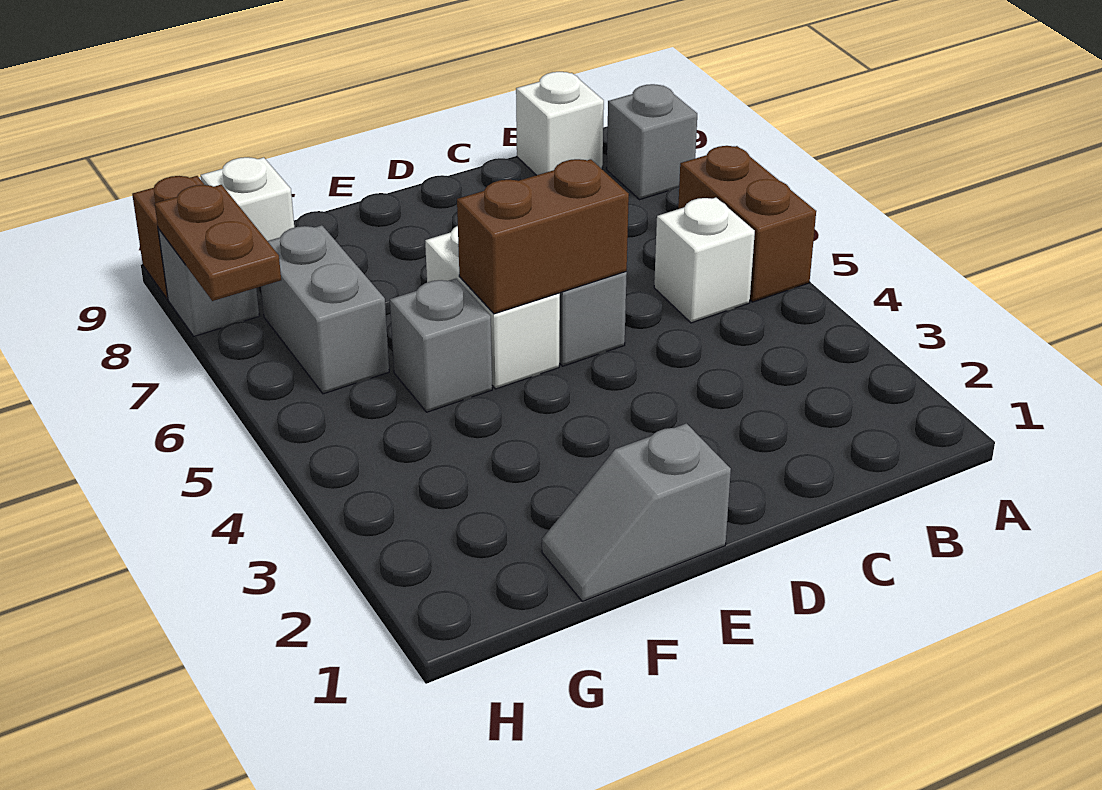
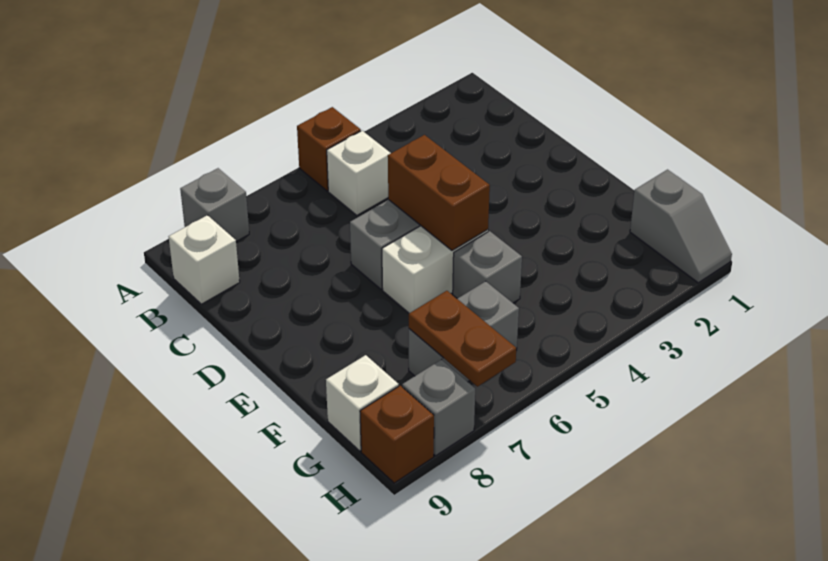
brown brick A5:A6 level 1 -> brown brick A5 level 1
grey slope E1:F1 level 1 top E -> grey slope G1:H1 level 1 top G
brown plate H7:H8 level 2 -> brown plate G7:H7 level 2

